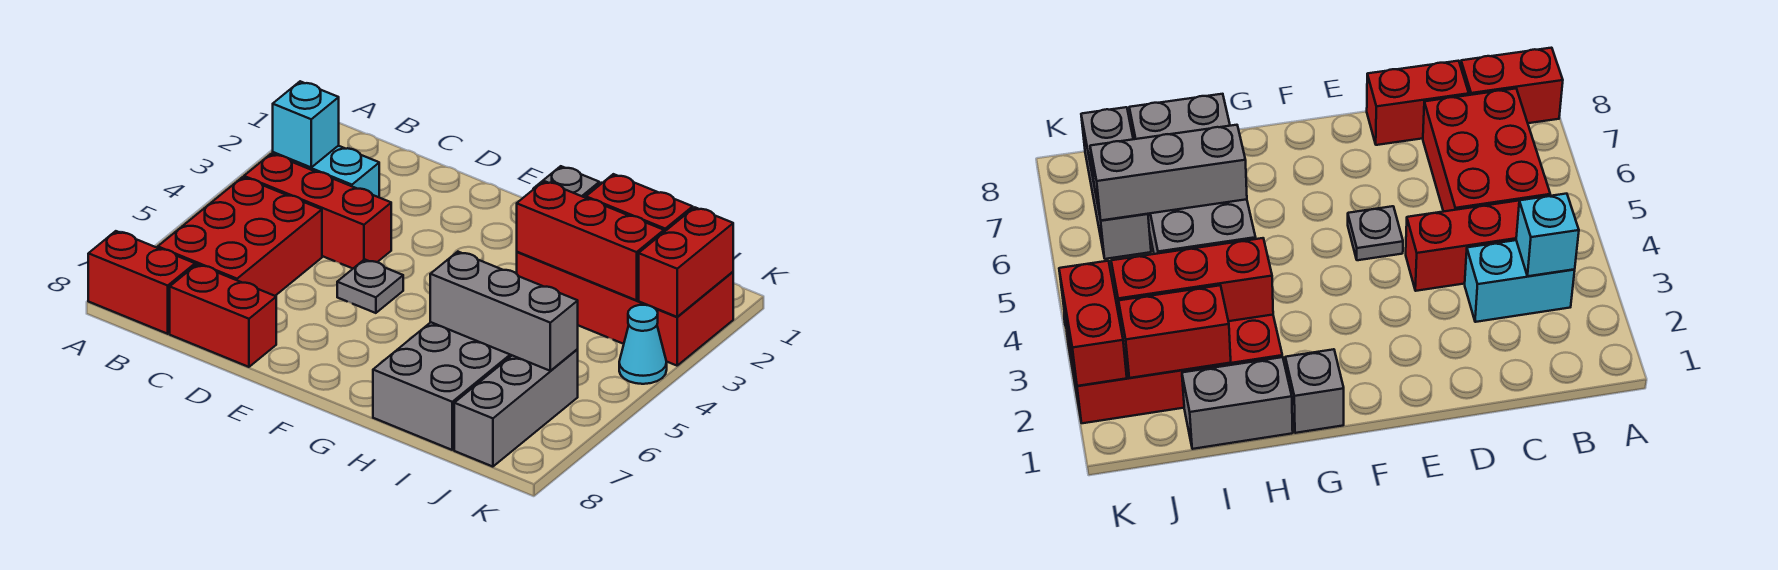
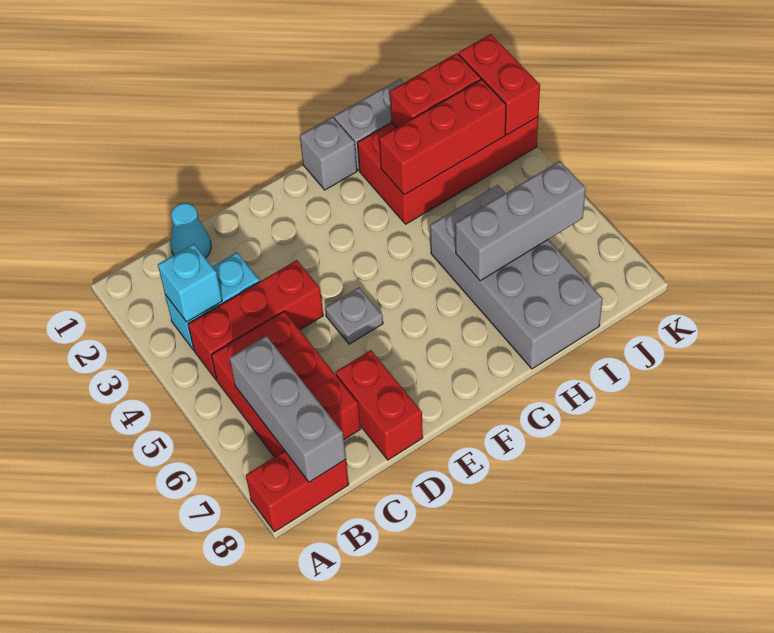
red brick C8:D8 level 1 -> red brick D7:D8 level 1
grey brick J6:J8 level 1 -> grey brick B6:B8 level 2
cyan cone K4 level 1 -> cyan cone C1 level 1

